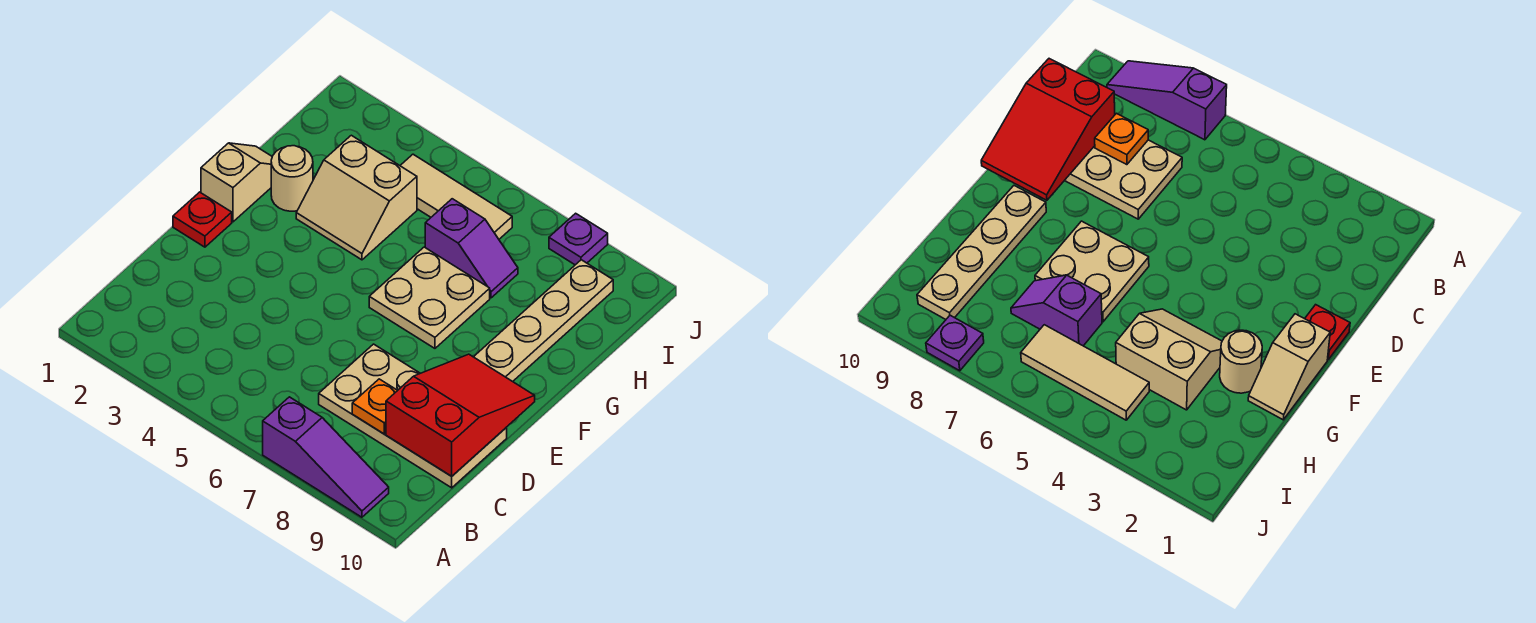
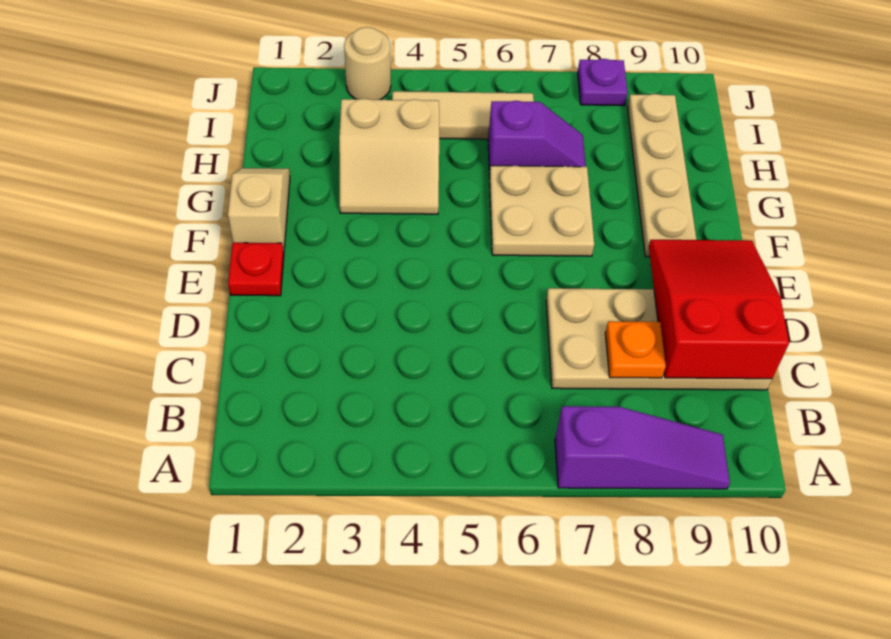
tan round brick G2 level 1 -> tan round brick J3 level 1

